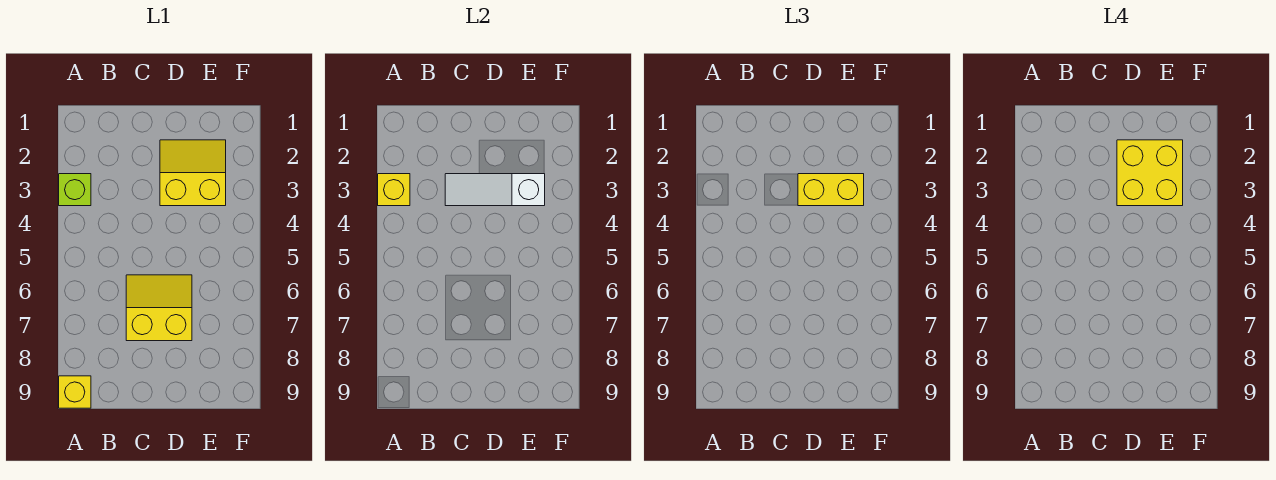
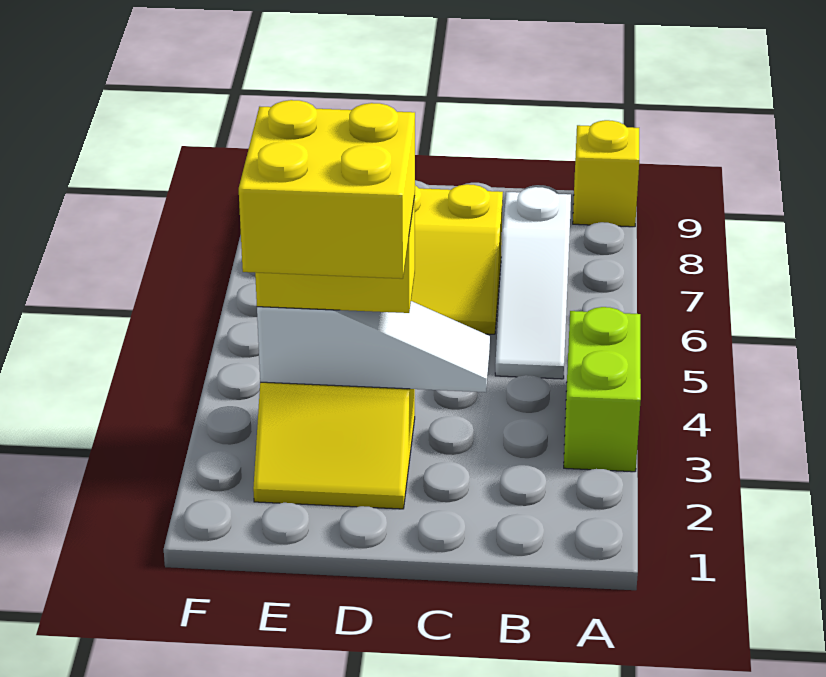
lime brick A3 level 1 -> lime brick A3:A4 level 1
yellow brick A3 level 2 -> none
none -> white slope B5:B7 level 1 top 7

